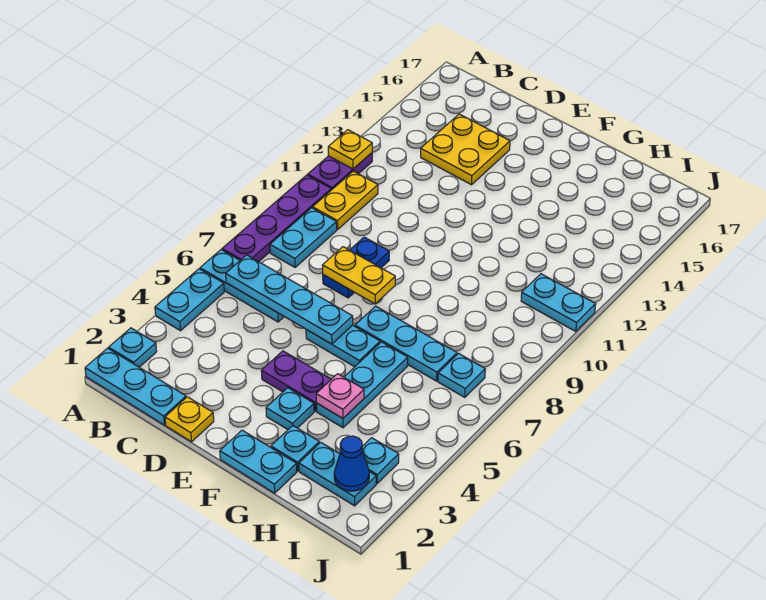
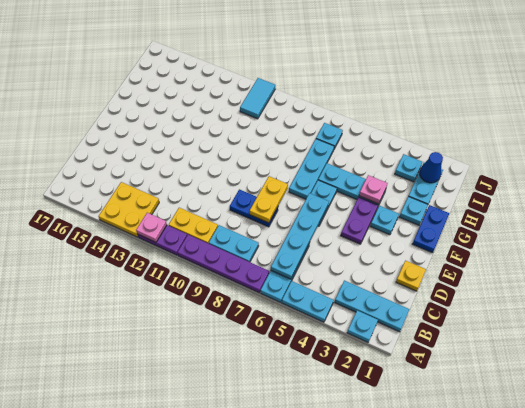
cyan plate A1:C1 level 1 -> cyan plate B1:B3 level 1
yellow plate A12 level 2 -> pink plate A12 level 2
yellow plate C14:D15 level 1 -> yellow plate A13:B14 level 1
cyan plate F1:G1 level 1 -> blue plate F1:G1 level 1
cyan plate I11:J11 level 1 -> cyan tile I11:J11 level 1

